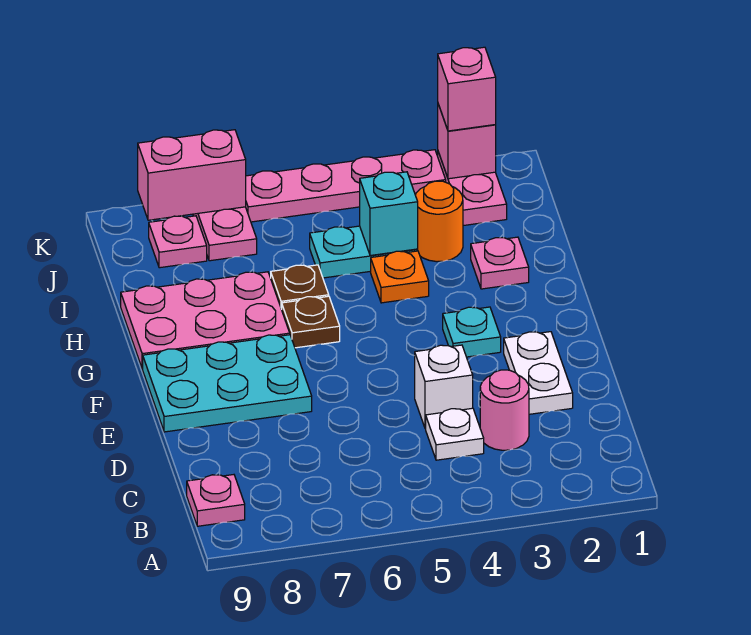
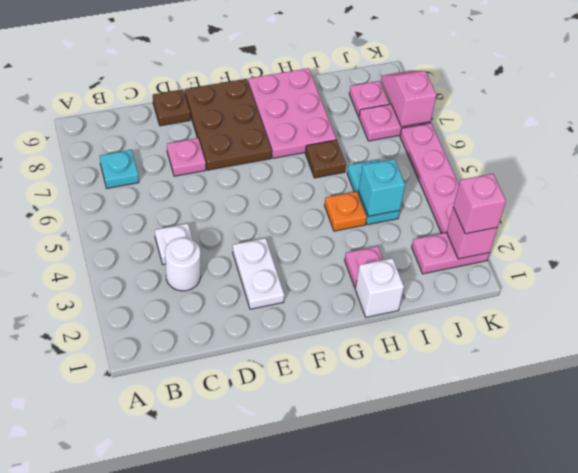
pink plate B9 level 1 -> pink plate D7 level 1
pink round brick C3 level 1 -> white round brick C3 level 1
white plate D2:E2 level 1 -> white plate E2:E3 level 1
white brick D4 level 1 -> white brick H1 level 1
cyan plate E7:F9 level 1 -> brown plate E7:F9 level 1
cyan plate F3 level 1 -> cyan plate B7 level 1
brown plate G6 level 1 -> brown plate D9 level 1
orange round brick I3 level 1 -> none
pink brick K7:K8 level 2 -> pink slope K7:K8 level 2 top 7

